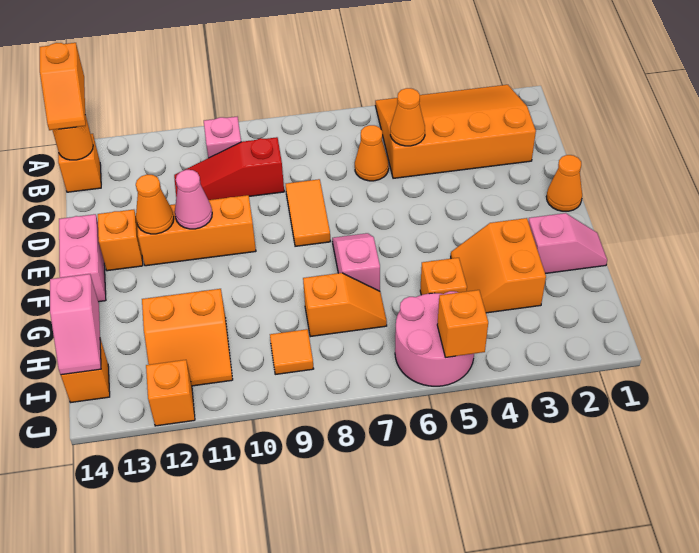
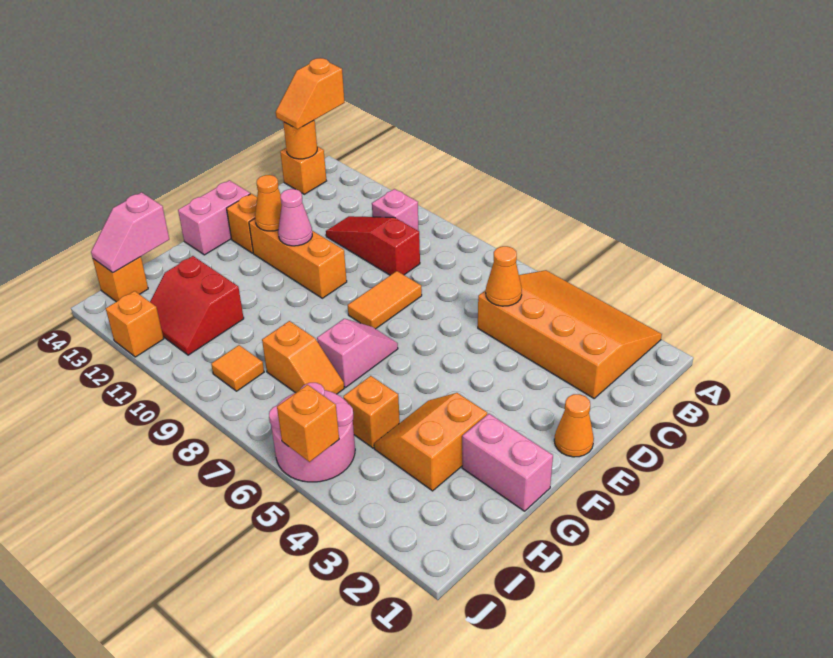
orange cone C6 level 1 -> none
pink slope G1:G2 level 1 top 2 -> pink brick G1:G2 level 1
orange slope H11:I12 level 1 top H -> red slope H11:I12 level 1 top H

